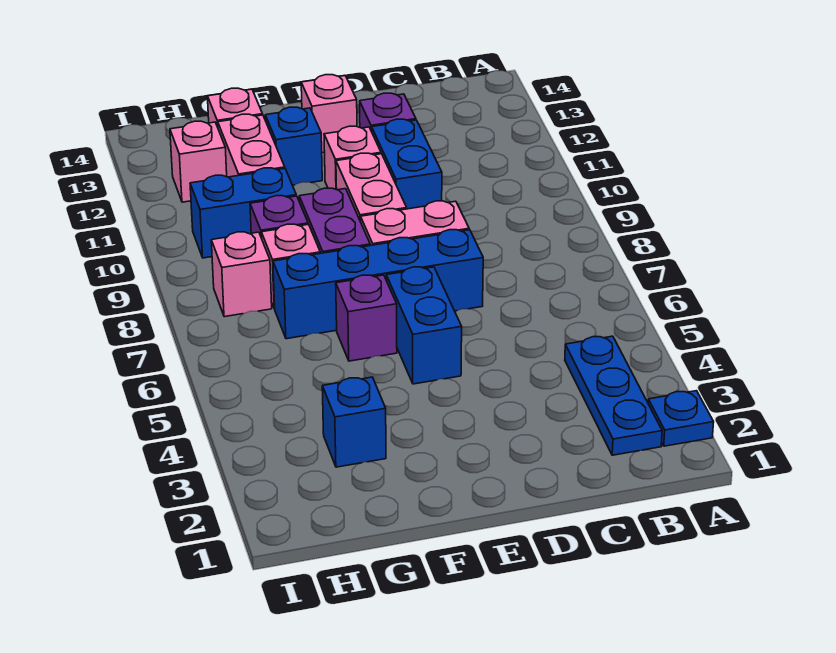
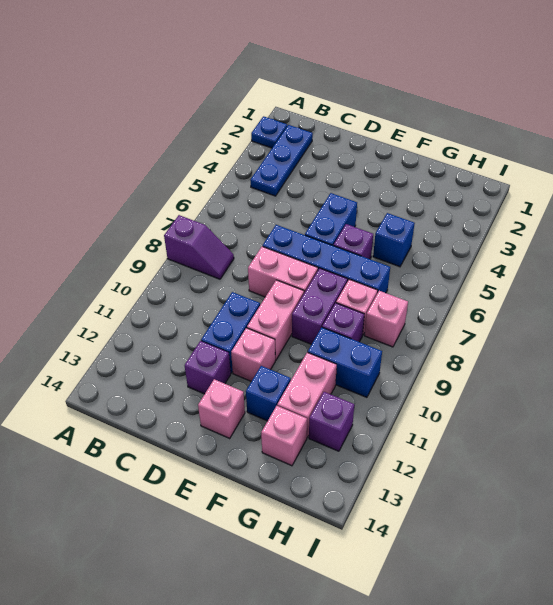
none -> purple slope A8:B8 level 1 top A
blue brick G3 level 1 -> blue brick G5 level 1
pink brick H12 level 1 -> purple brick H12 level 1

